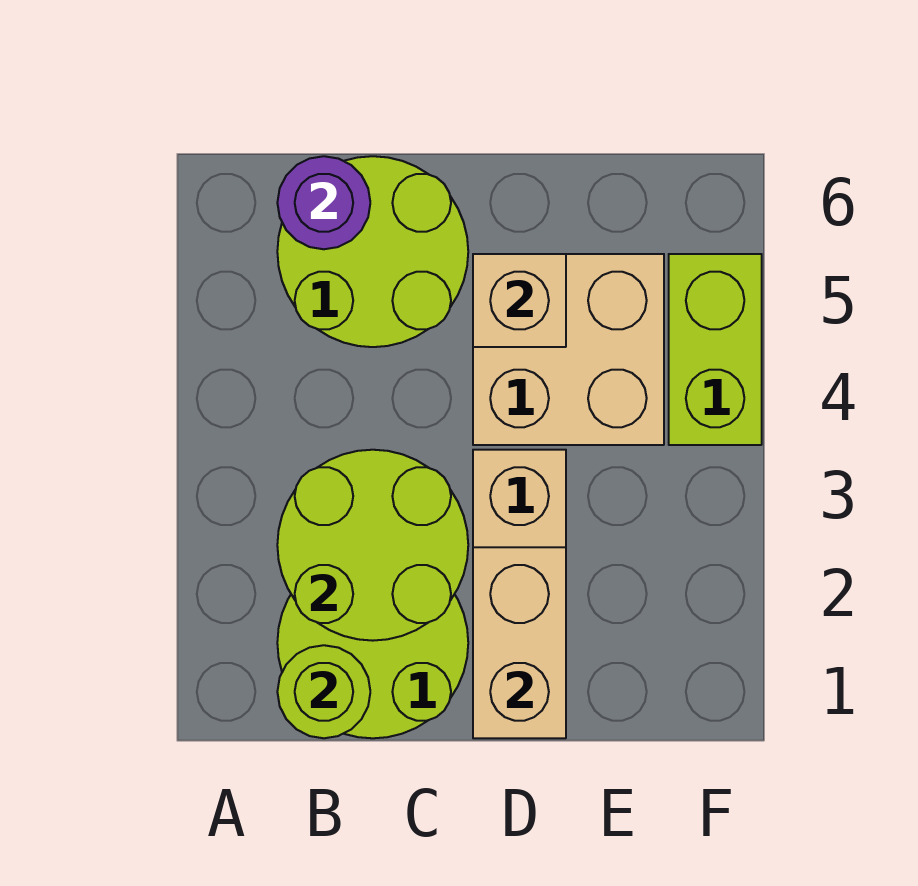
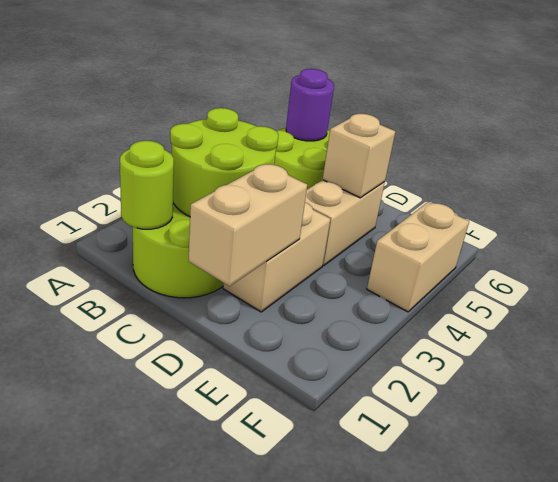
tan brick D4:E5 level 1 -> tan brick D4:D5 level 1
lime brick F4:F5 level 1 -> tan brick F4:F5 level 1

